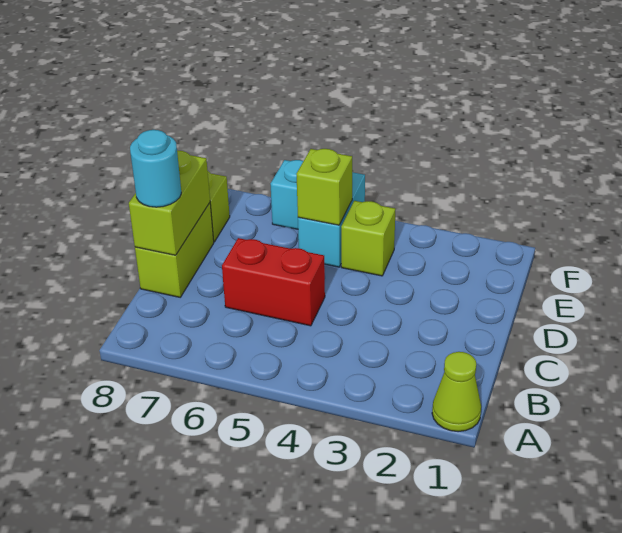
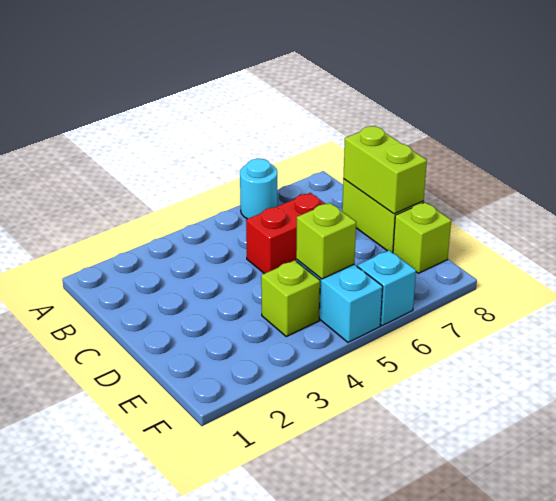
lime cone A1 level 1 -> none
cyan round brick C8 level 3 -> cyan round brick A6 level 1

